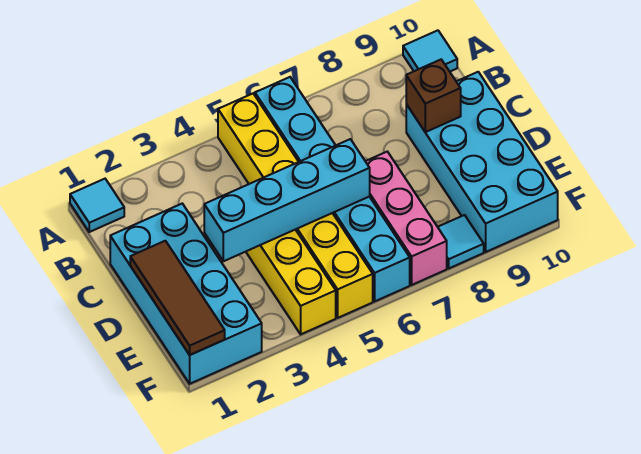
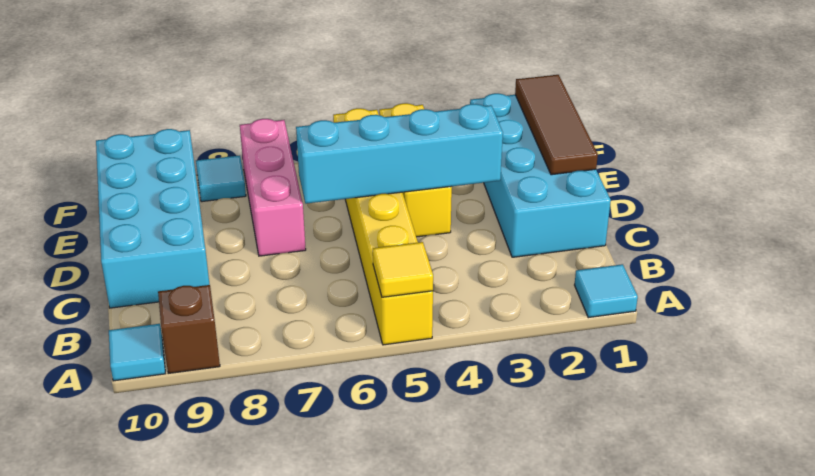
none -> yellow tile A5 level 2
cyan brick A6:F6 level 1 -> none
brown brick C9 level 2 -> brown brick A9 level 1

